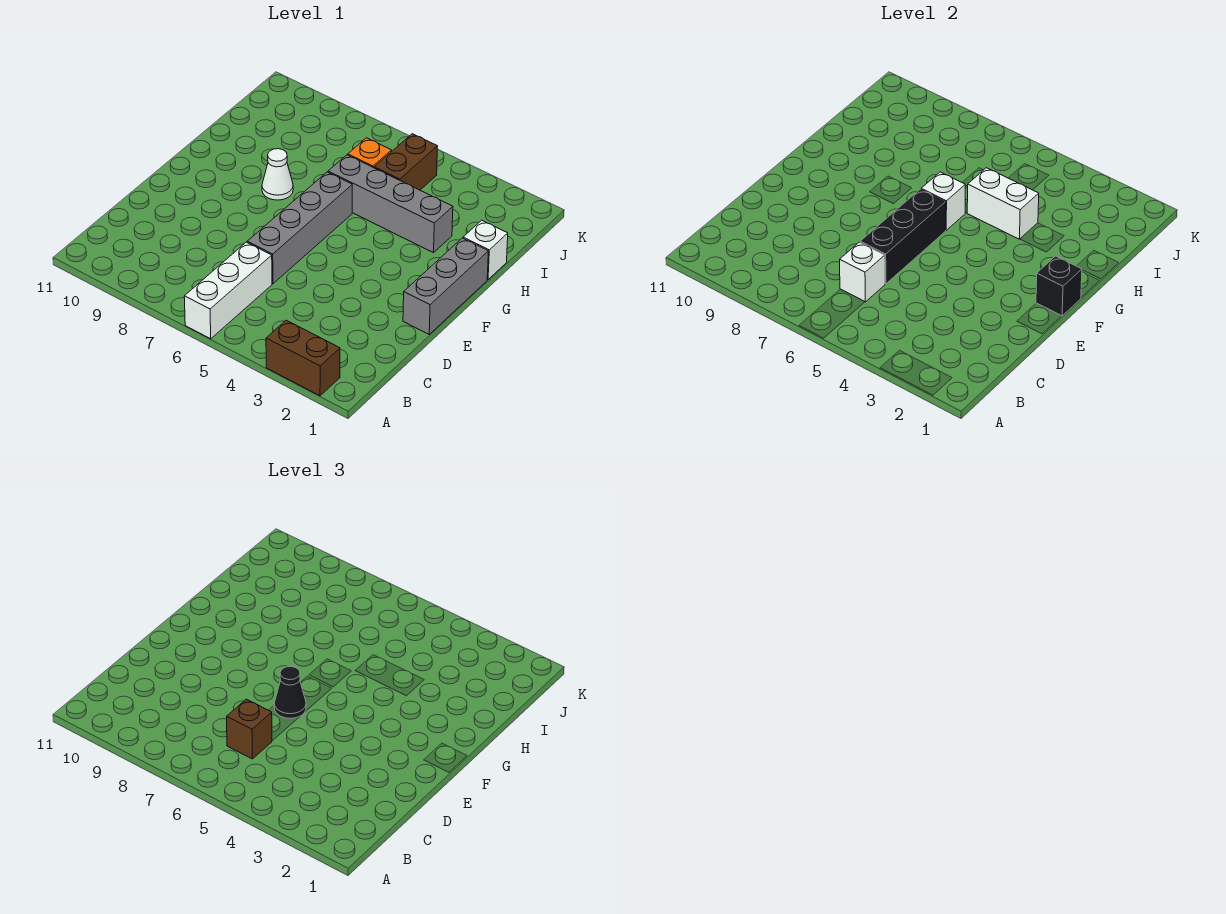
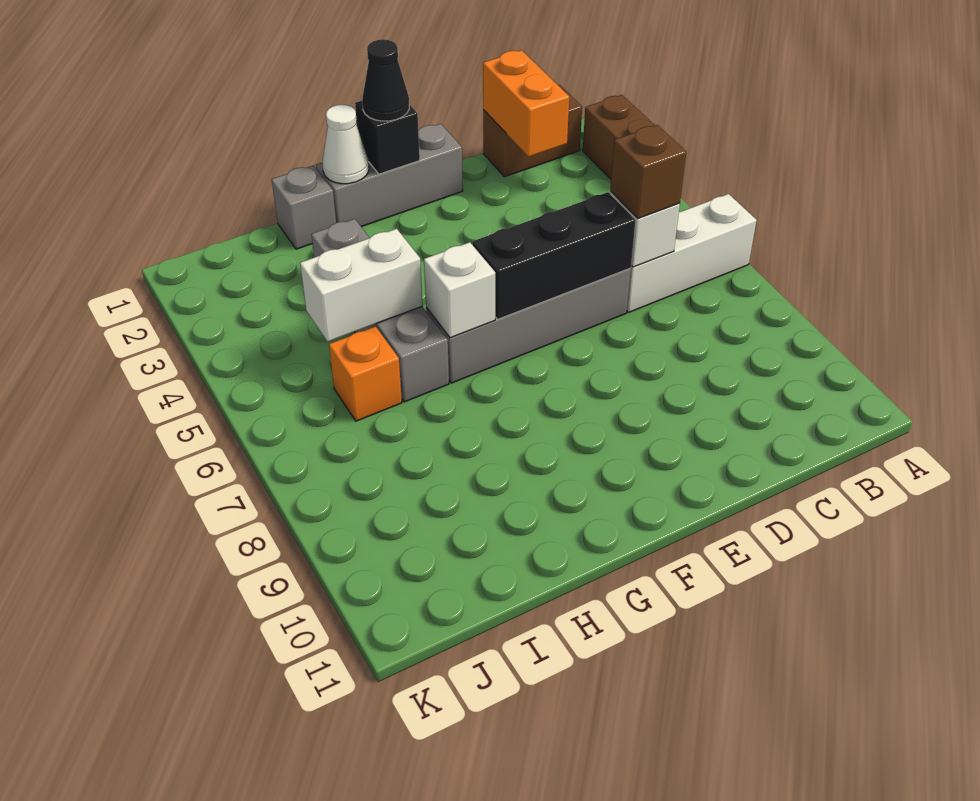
none -> orange brick C1:C2 level 2
black cone E6 level 3 -> black cone F1 level 3
white cone G8 level 1 -> white cone G1 level 2
white brick H1 level 1 -> grey brick H1 level 1
white brick H4:H5 level 2 -> white brick H5:I5 level 2
brown brick I5:J5 level 1 -> brown brick B1:C1 level 1

